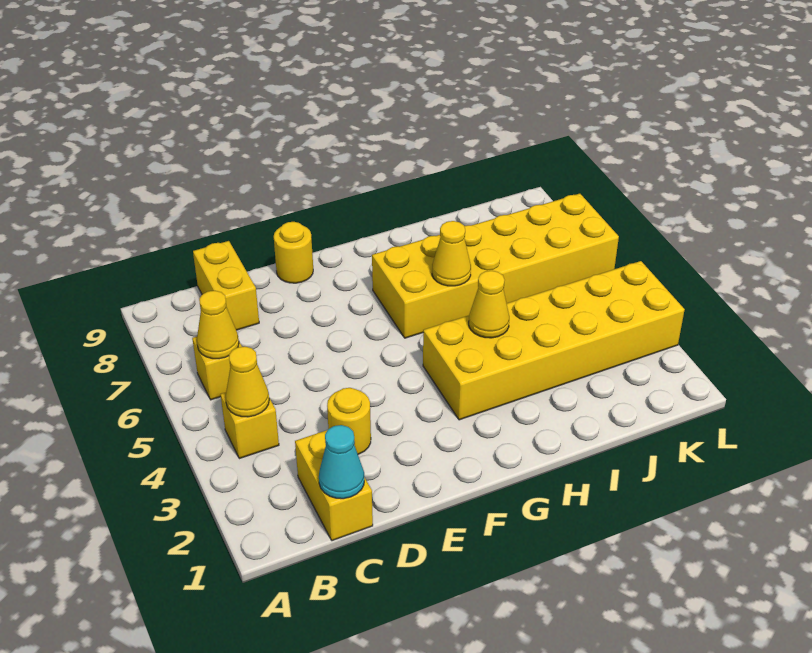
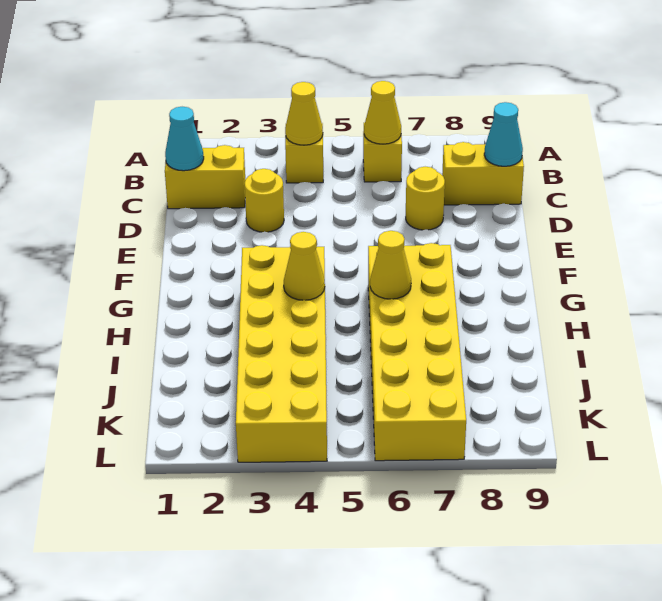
none -> cyan cone C9 level 2
yellow round brick E9 level 1 -> yellow round brick D7 level 1

